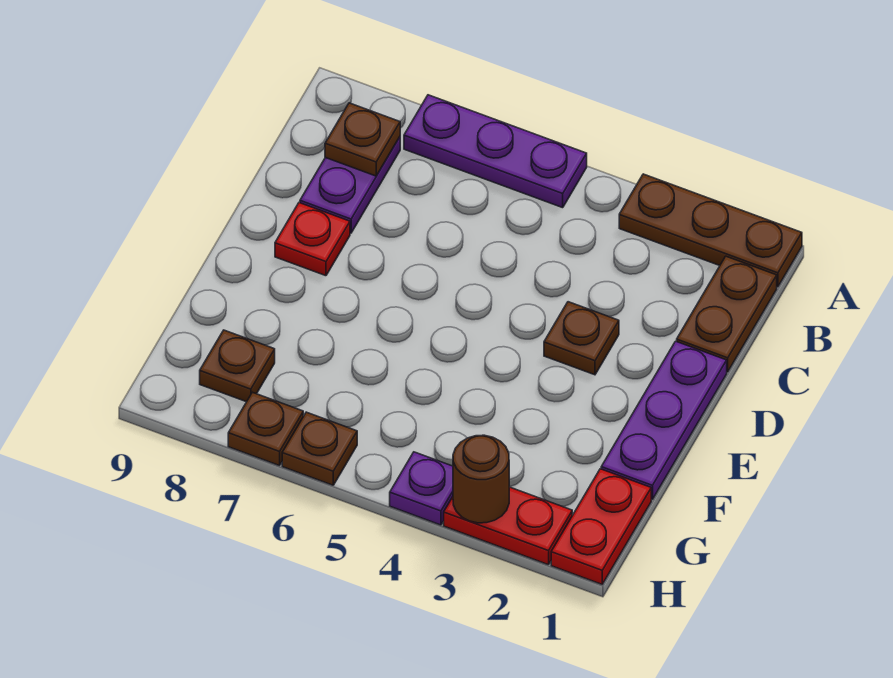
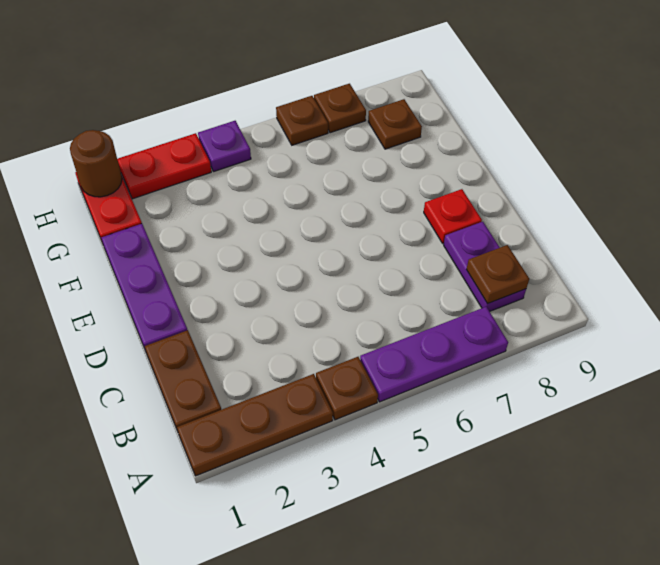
brown plate D3 level 1 -> brown plate A4 level 1
brown round brick H3 level 2 -> brown round brick H1 level 2

